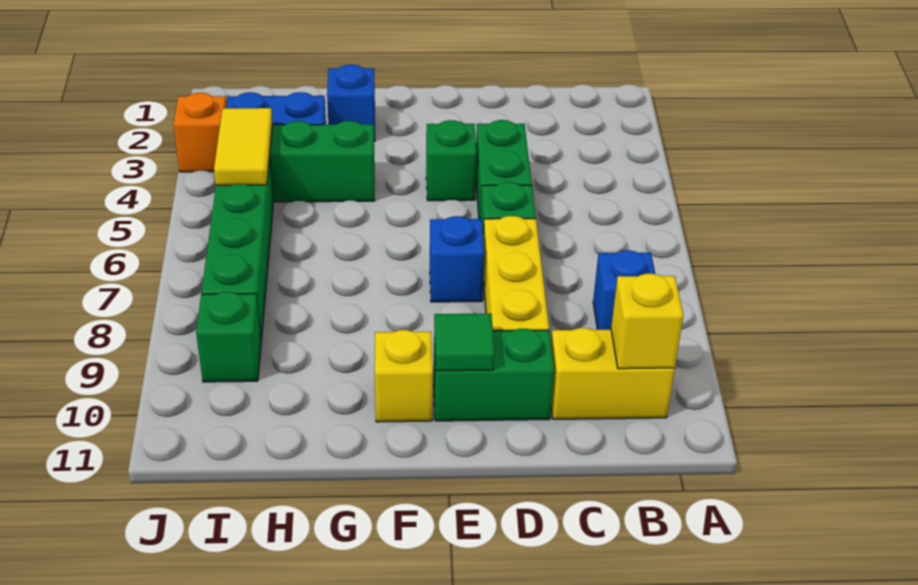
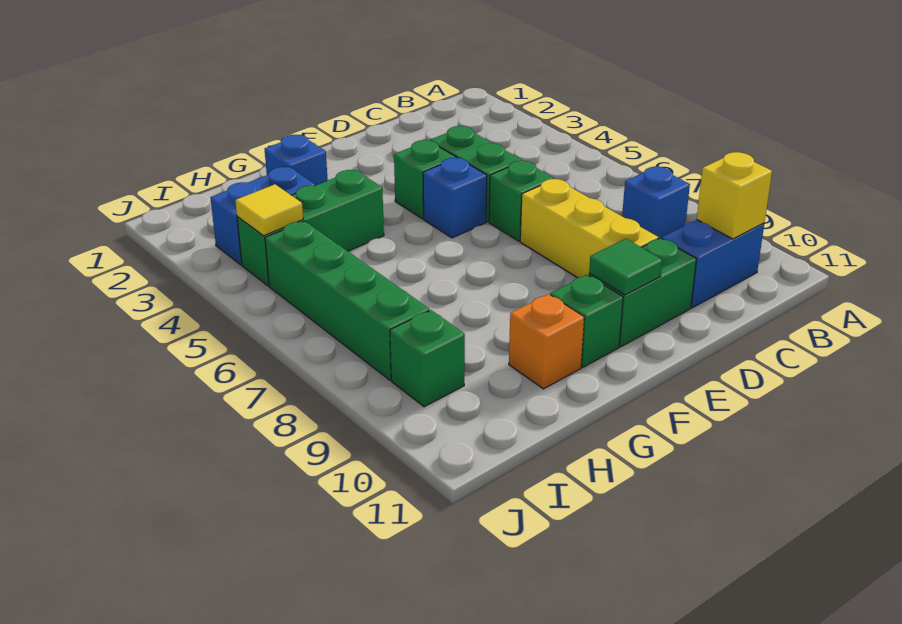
yellow brick B10:C10 level 1 -> blue brick B10:C10 level 1
blue brick E7 level 1 -> blue brick E5 level 1
yellow brick F10 level 1 -> green brick F10 level 1
yellow tile I4:I5 level 2 -> yellow tile I4 level 2
orange brick J3 level 1 -> orange brick G10 level 1

